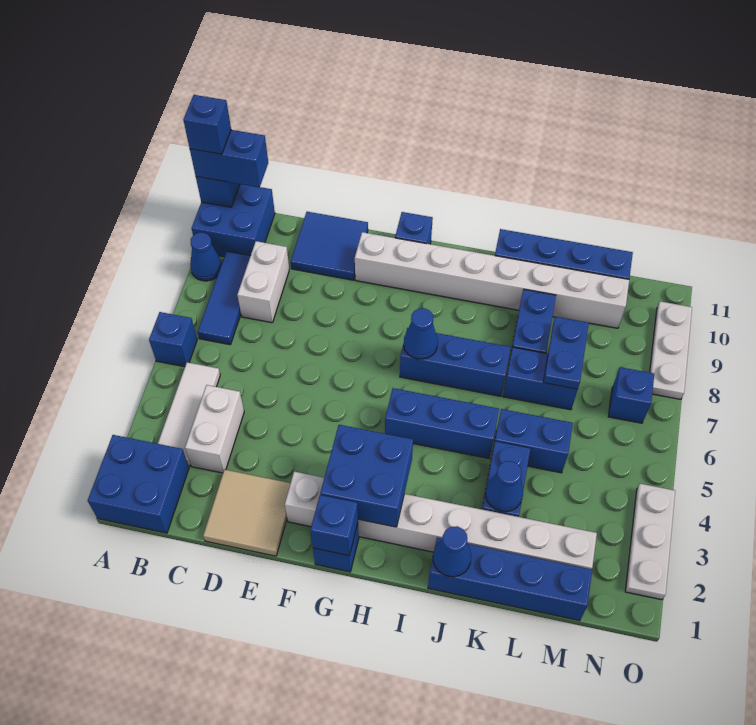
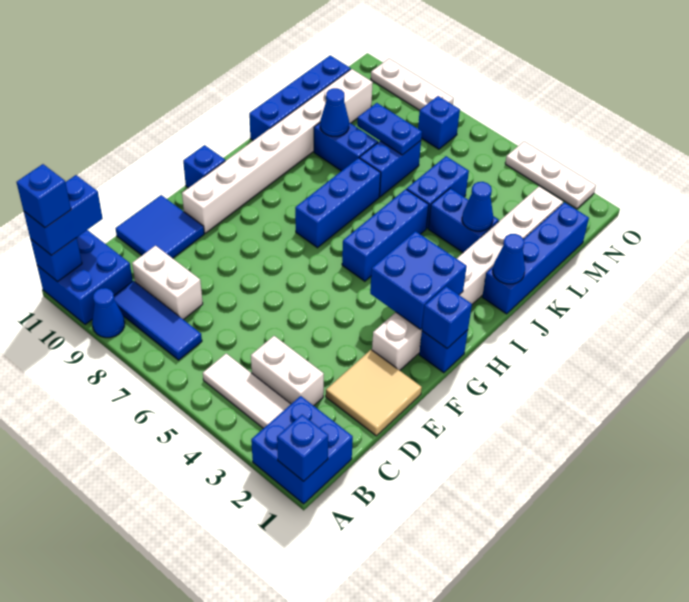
blue brick A6 level 1 -> blue brick A1 level 2
blue cone H7 level 2 -> blue cone K9 level 2

